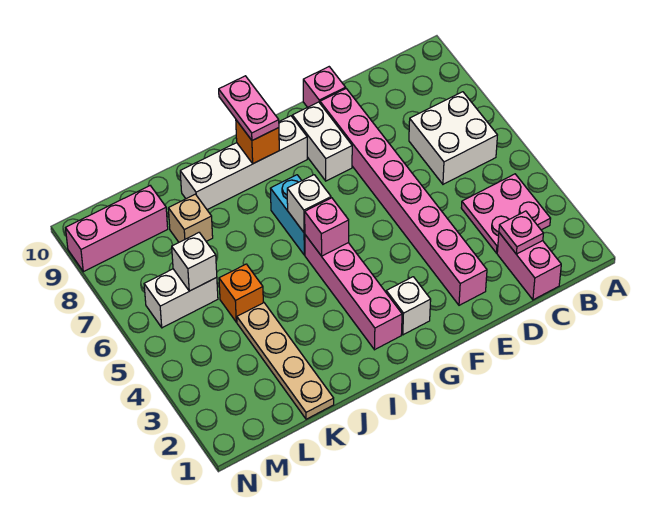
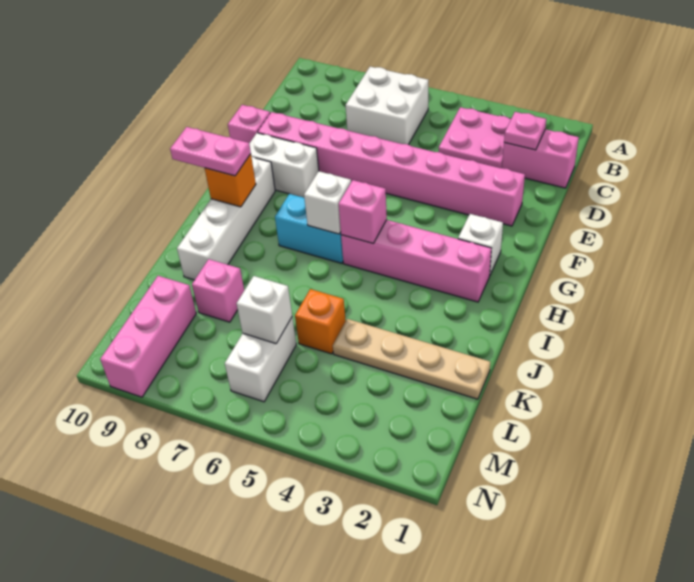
tan brick K8 level 1 -> pink brick K8 level 1

